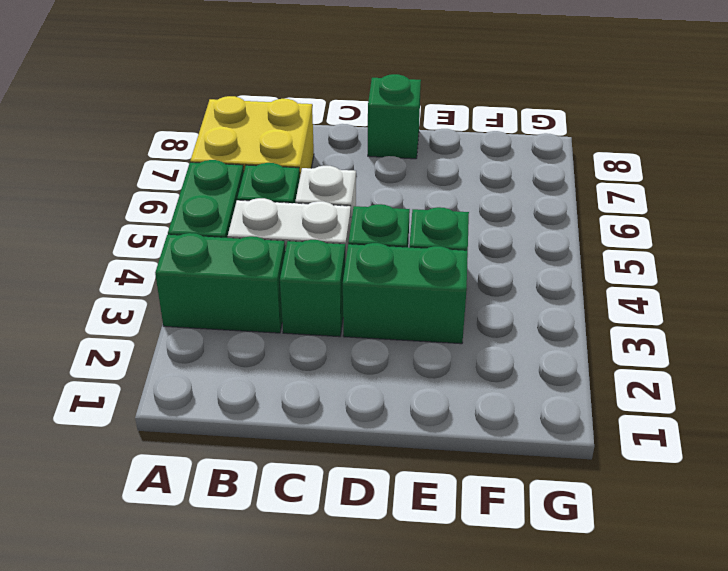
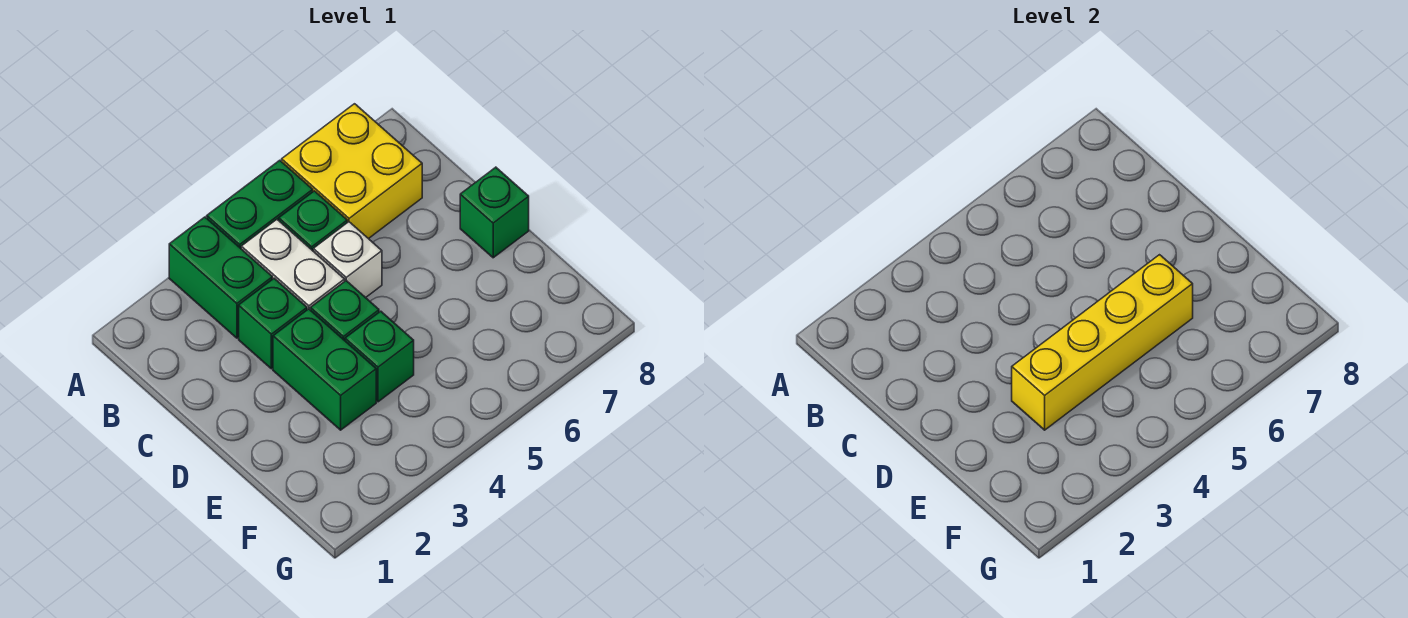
none -> yellow brick E3:E6 level 2

